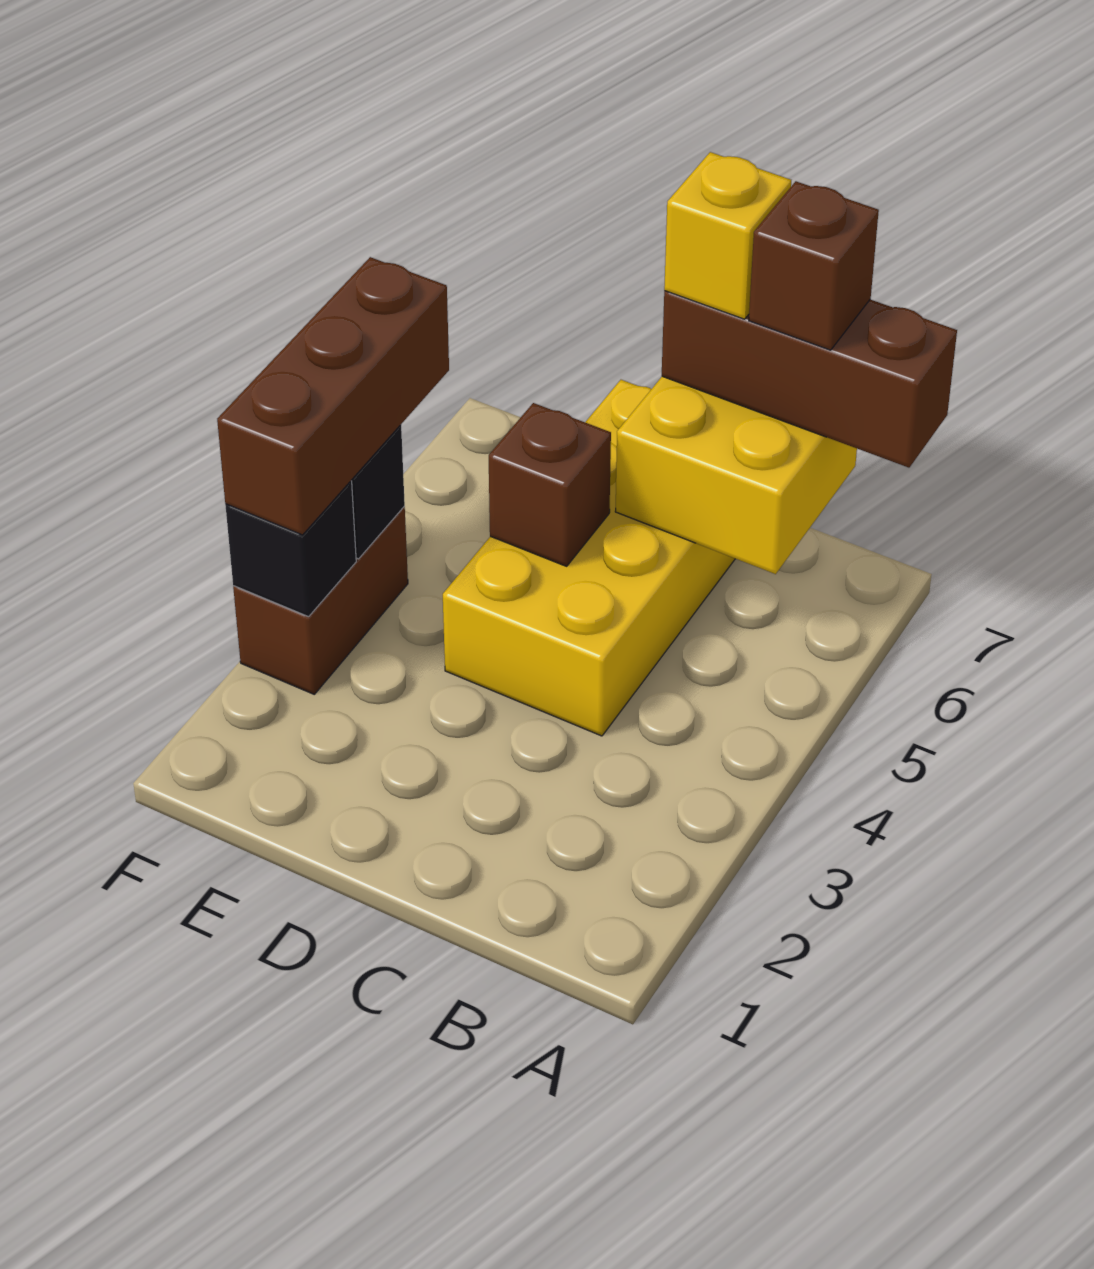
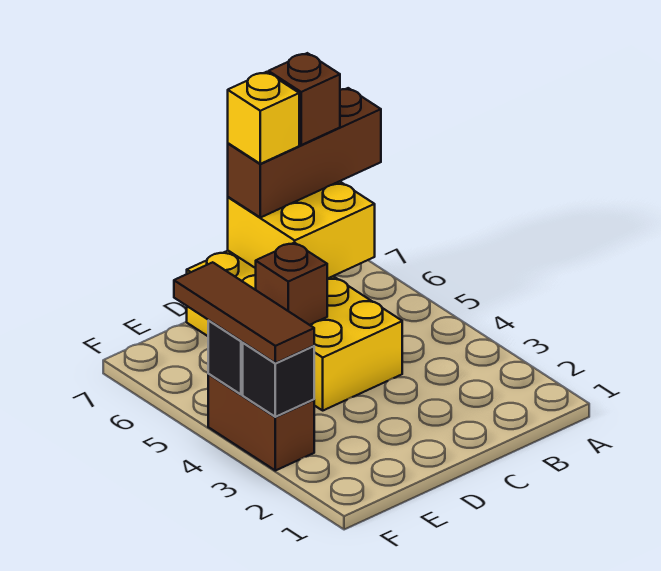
brown brick F3:F5 level 3 -> brown tile F3:F5 level 3

